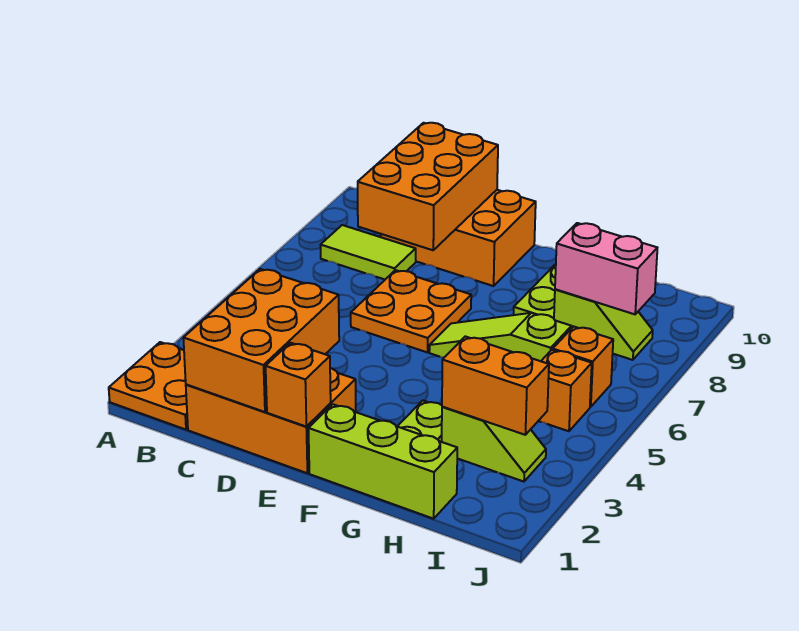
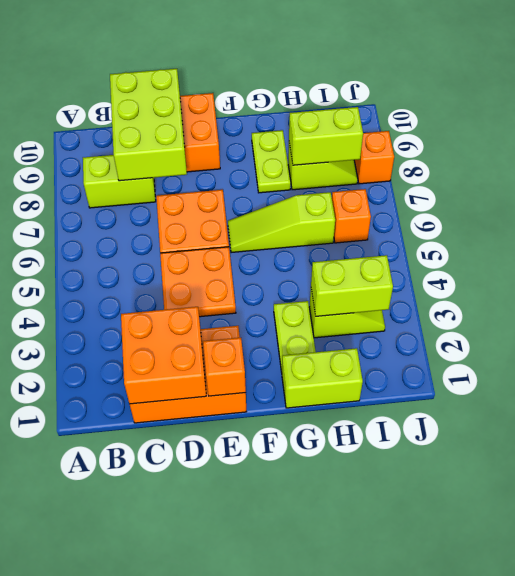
orange plate A1:B2 level 1 -> orange plate D4:E5 level 1
lime tile B8:C8 level 1 -> lime brick B8:C8 level 1
orange brick C1:D3 level 2 -> orange brick C1:D2 level 2
orange brick C8:D10 level 2 -> lime brick C8:D10 level 2
lime brick F1:H1 level 1 -> lime brick G1:H1 level 1
orange brick H3:I3 level 2 -> lime brick H3:I3 level 2
pink brick H8:I8 level 2 -> lime brick H8:I8 level 2
orange brick I5 level 1 -> orange brick J8 level 1

